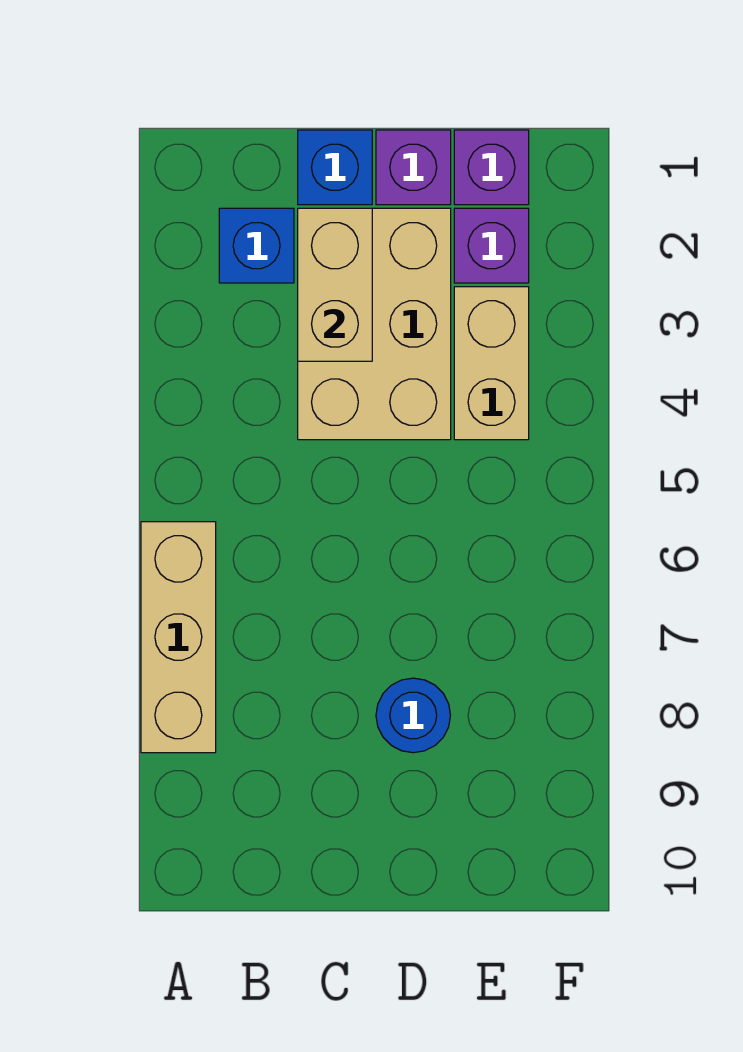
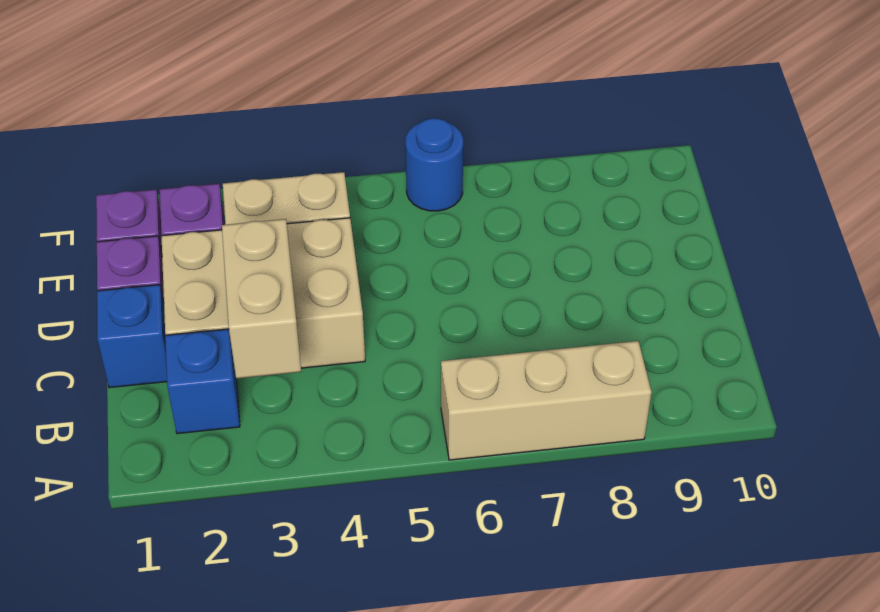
tan brick C2:C3 level 2 -> tan brick B3:C3 level 2
blue round brick D8 level 1 -> blue round brick F6 level 1

